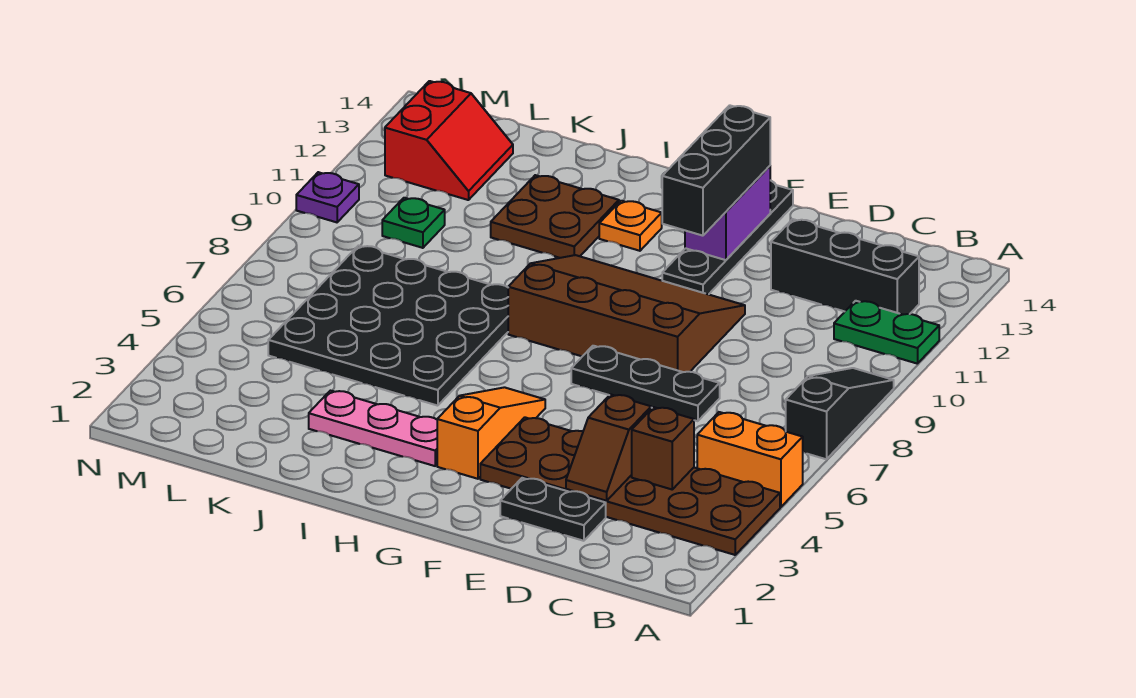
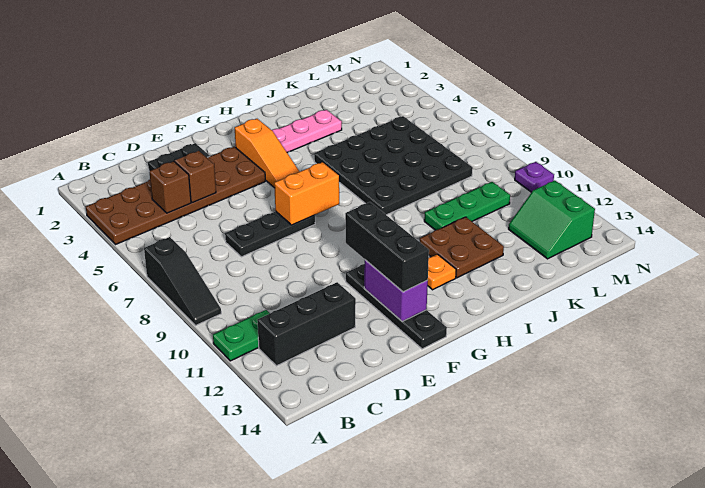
orange brick A5:B5 level 1 -> orange brick F7:G7 level 2
brown slope E8:H10 level 1 top 8 -> none
green plate L10 level 1 -> green plate J10:L10 level 1
red slope L12:M13 level 1 top M -> green slope L12:M13 level 1 top M

